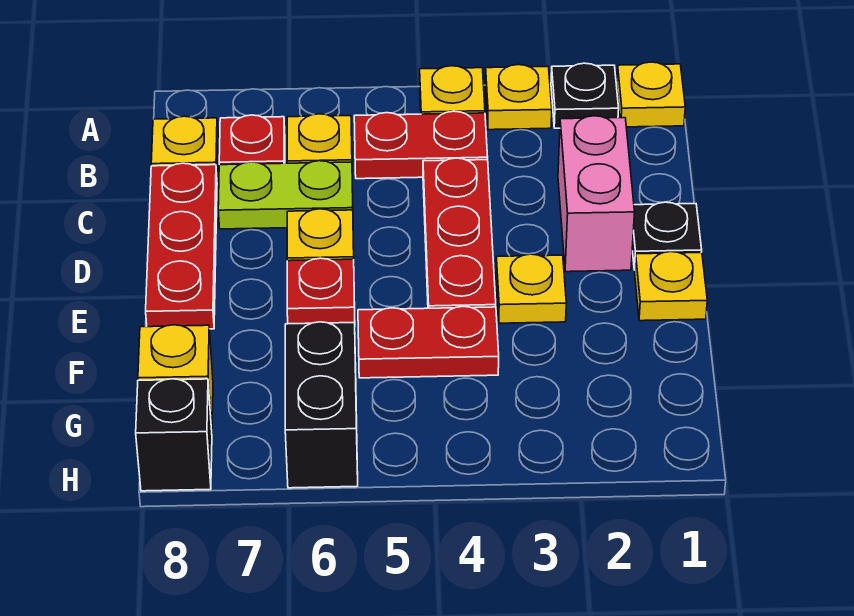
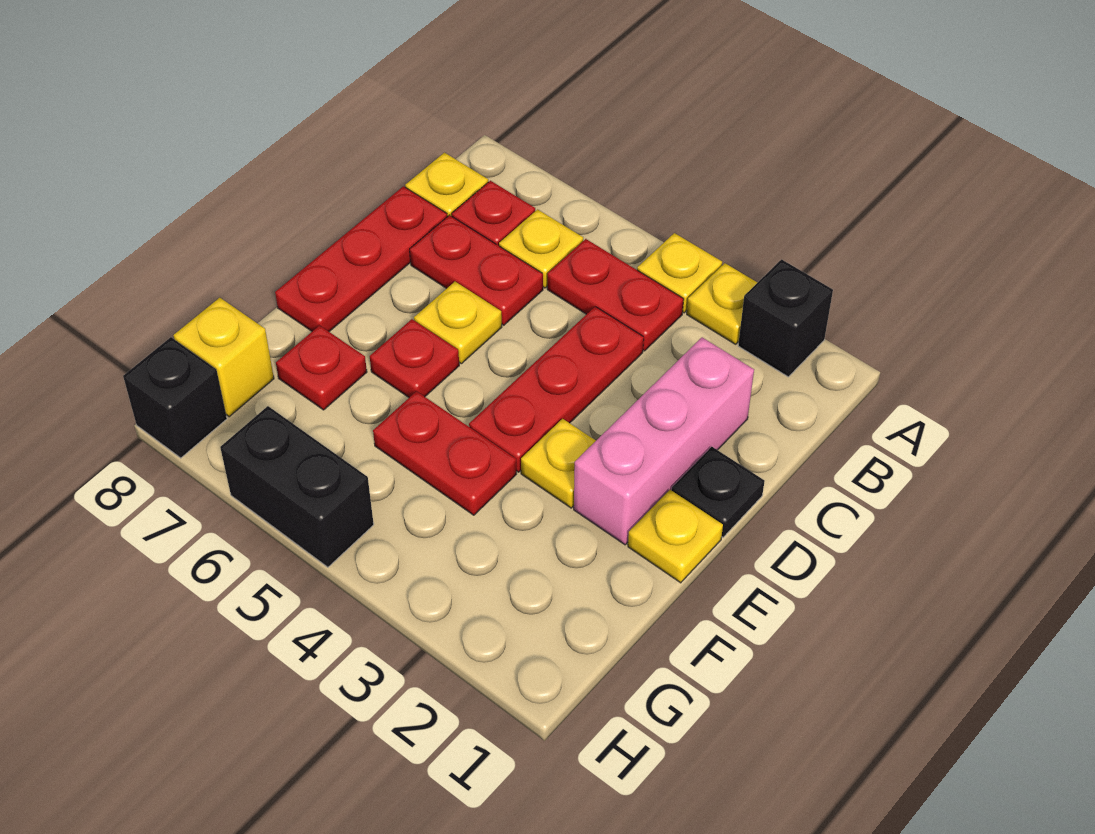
yellow plate A1 level 1 -> none
black plate A2 level 1 -> black brick A2 level 1
pink brick C2:D2 level 1 -> pink brick C2:E2 level 1
lime plate C6:C7 level 1 -> red plate C6:C7 level 1
none -> red plate F7 level 1
black brick G6:H6 level 1 -> black brick H5:H6 level 1

